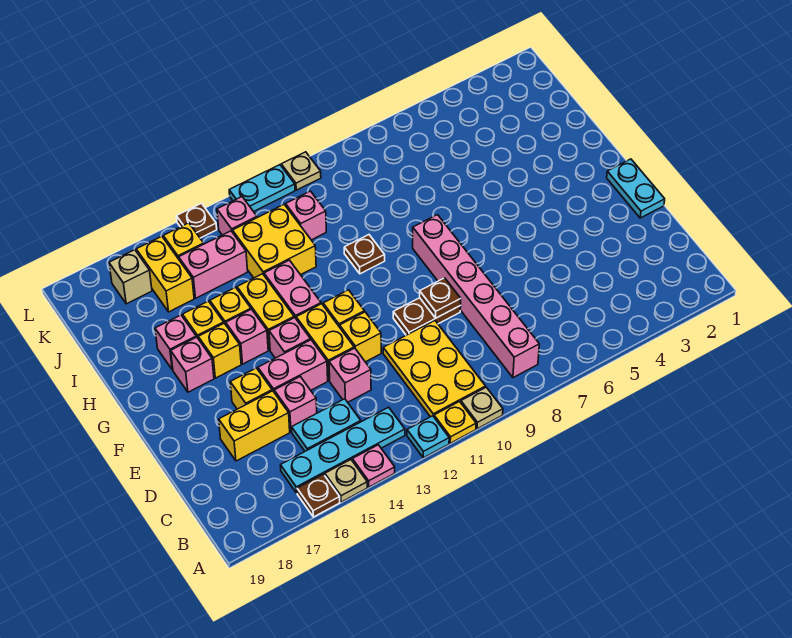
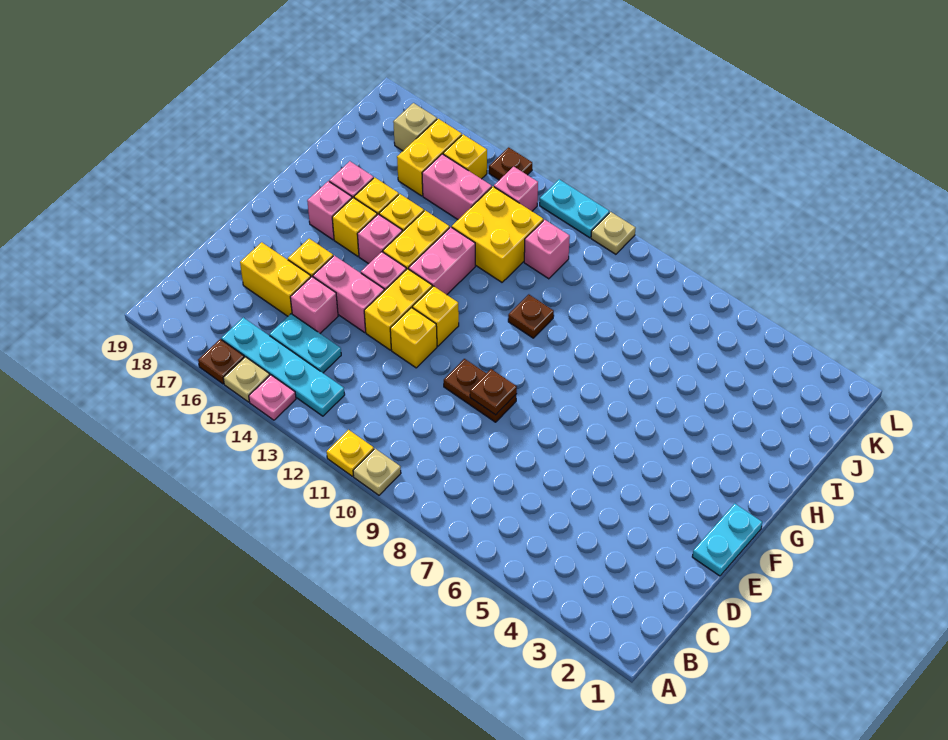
cyan plate A12 level 1 -> none
pink brick B8:G8 level 1 -> none
yellow plate B10:D11 level 1 -> none
pink brick D13 level 1 -> none

